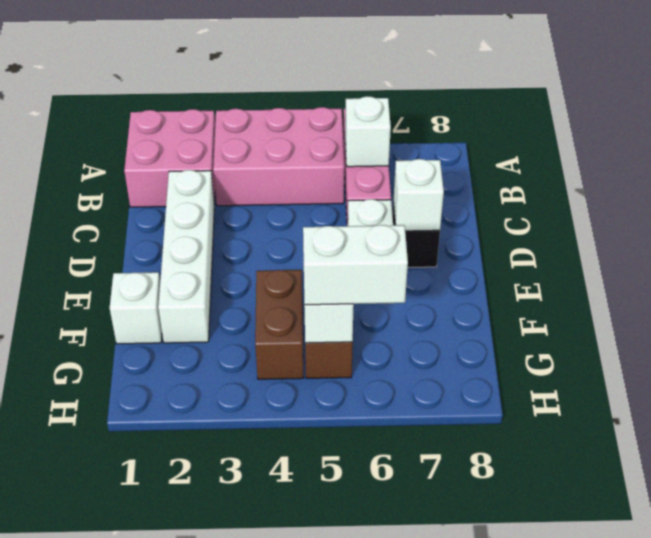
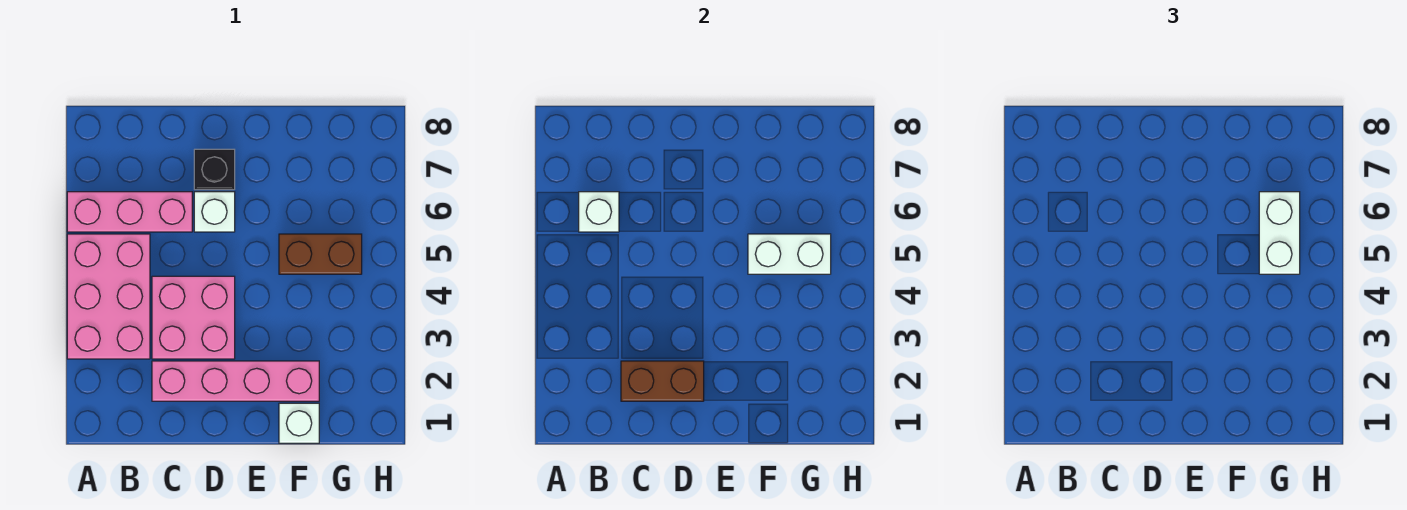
pink brick A1:B2 level 1 -> pink brick C3:D4 level 1
white brick C2:F2 level 1 -> pink brick C2:F2 level 1
white brick D7 level 2 -> none
brown brick F4:G4 level 1 -> brown brick C2:D2 level 2

